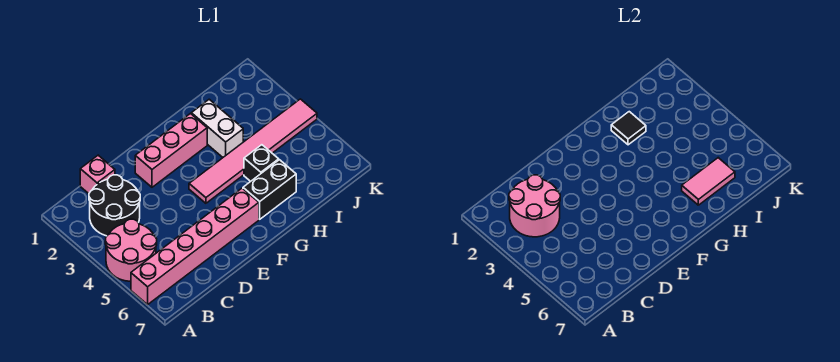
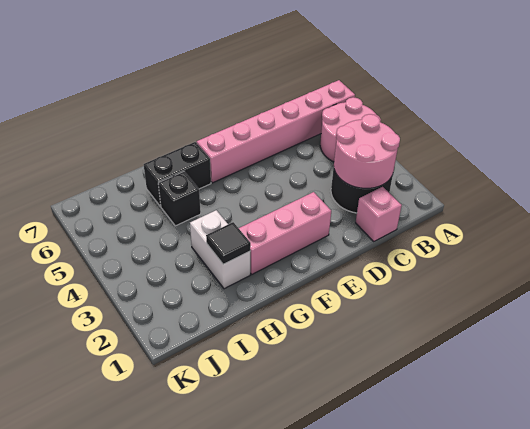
pink tile F4:K4 level 1 -> none
pink tile H6:I6 level 2 -> none

